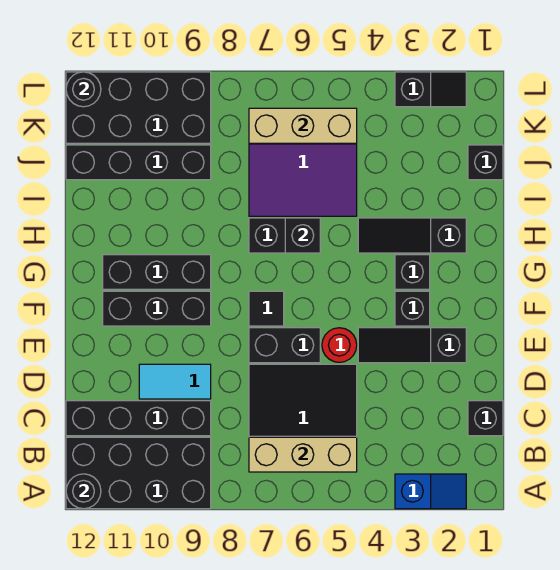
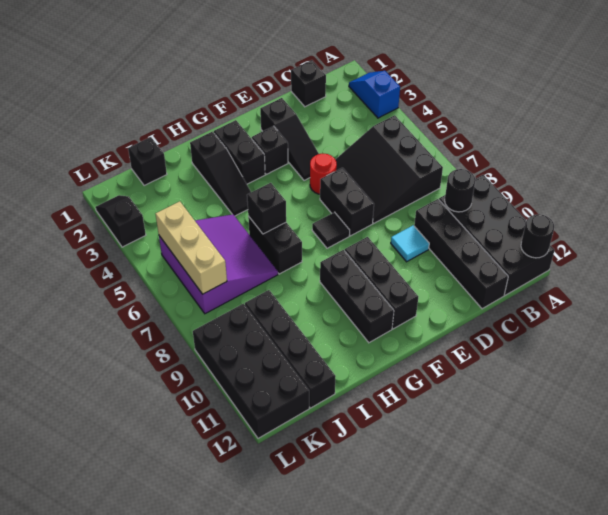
tan brick B5:B7 level 2 -> none
cyan tile D9:D10 level 1 -> cyan tile D9 level 1
black brick G3 level 1 -> black brick G2:G3 level 1
black round brick L12 level 2 -> black round brick B9 level 2

